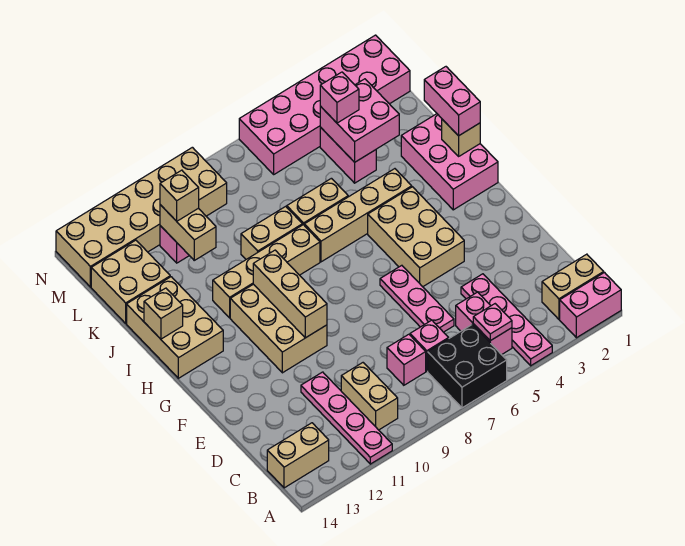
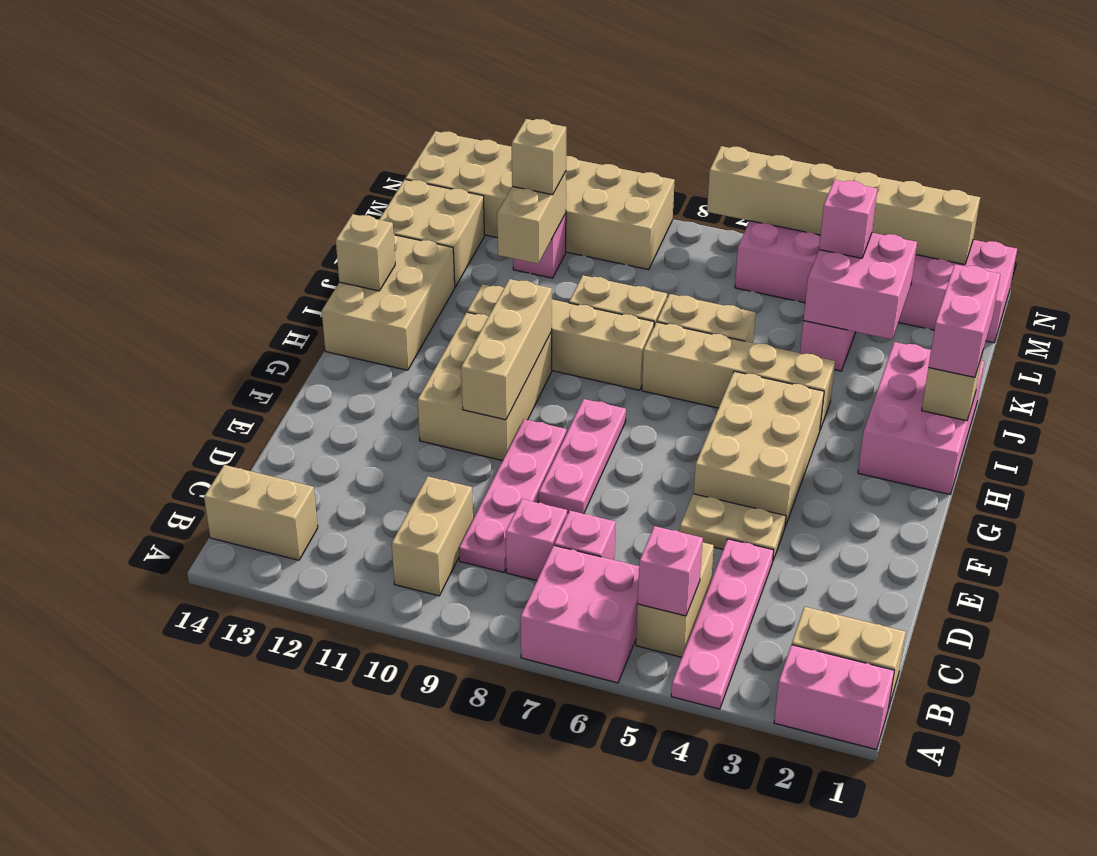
black brick A6:B7 level 1 -> pink brick A6:B7 level 1
pink plate A11:D11 level 1 -> pink plate C9:F9 level 1
pink brick B5:C5 level 1 -> tan brick B5:C5 level 1
pink plate B5 level 2 -> pink brick B5 level 2
pink plate D6:F6 level 1 -> pink plate E8:G8 level 1
none -> tan plate E4:E5 level 1
none -> tan brick N2:N7 level 2

